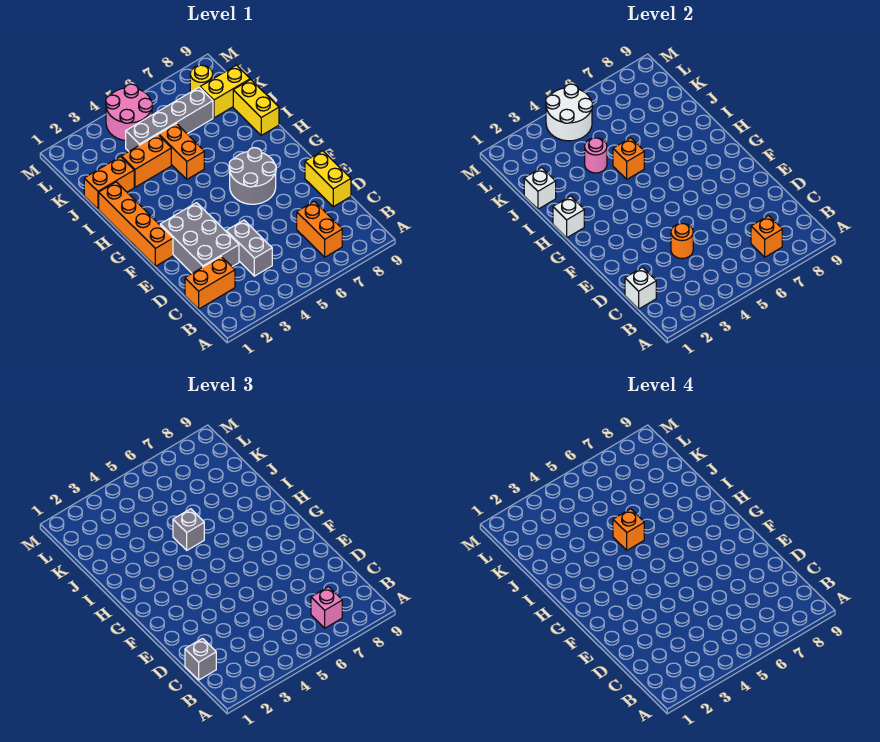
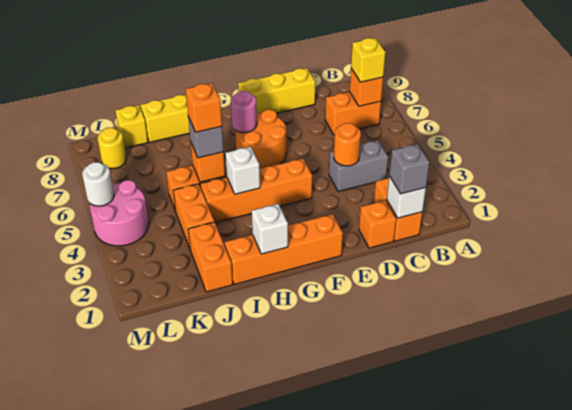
pink brick B7 level 3 -> yellow brick B7 level 3
none -> orange brick D1 level 1
grey brick D2:F3 level 1 -> none
yellow brick D9:E9 level 1 -> yellow brick D9:F9 level 1
none -> orange brick F4:I4 level 1
grey round brick F6:G7 level 1 -> orange round brick F6:G7 level 1
white brick J1 level 2 -> white brick H4 level 2
pink round brick J4 level 2 -> pink round brick G7 level 2
grey brick K4:K7 level 1 -> none
yellow brick K8:K9 level 1 -> yellow brick K9 level 1
white round brick L4:M5 level 2 -> white round brick M5 level 2

